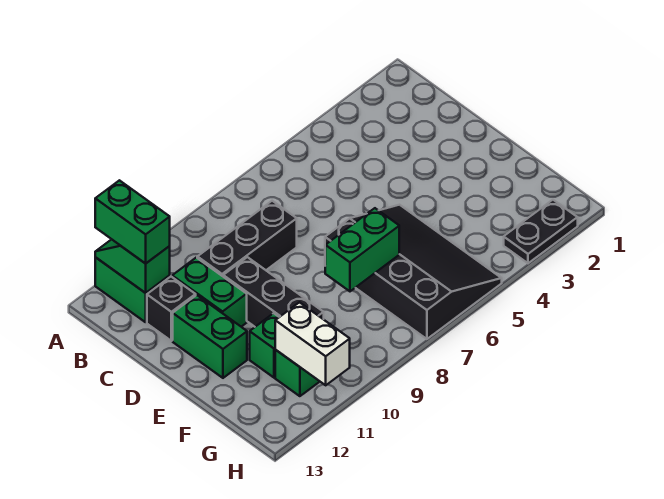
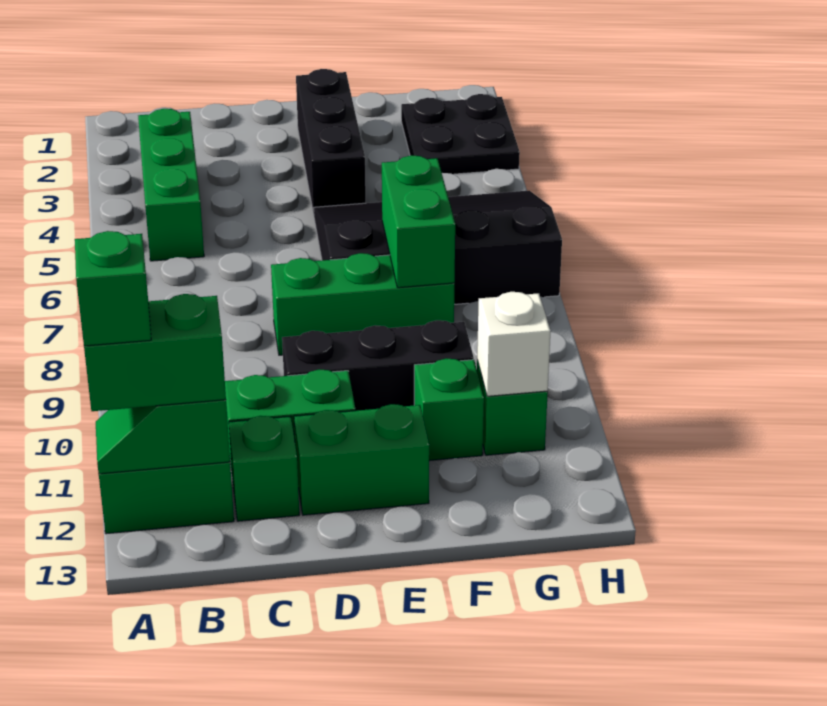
none -> green brick A12 level 4
none -> green brick B3:B5 level 1
black brick C8:C10 level 1 -> black brick E2:E4 level 1
black brick C12 level 1 -> green brick C12 level 1
none -> green brick D8:F8 level 1
white brick G11:H11 level 2 -> white brick G11 level 2
black plate H2:H3 level 1 -> black plate G2:H3 level 1

